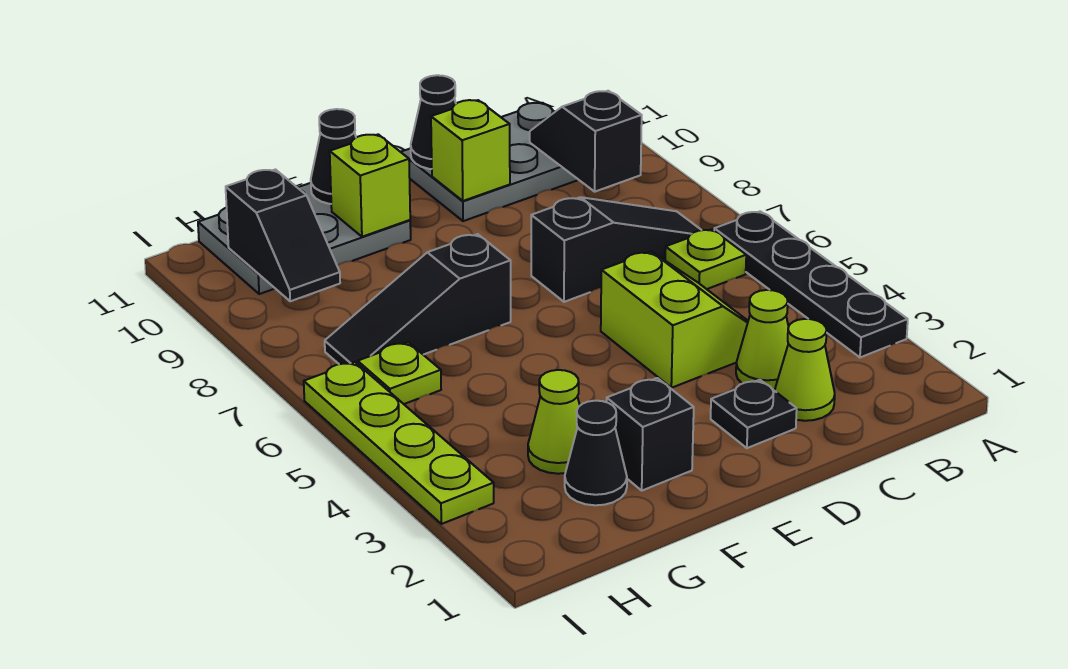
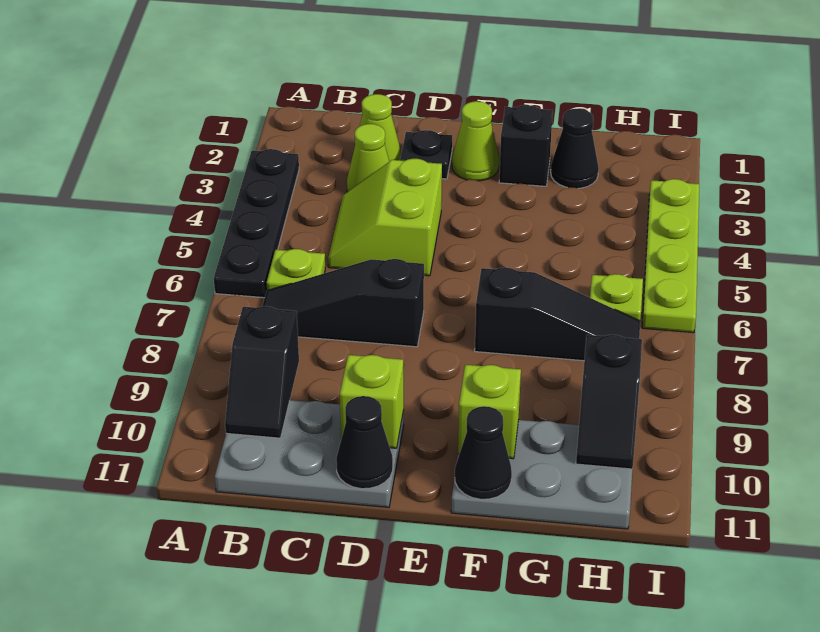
lime cone G3 level 1 -> lime cone E2 level 1
black slope H9:H10 level 2 top 10 -> black slope H9:H10 level 2 top 9

